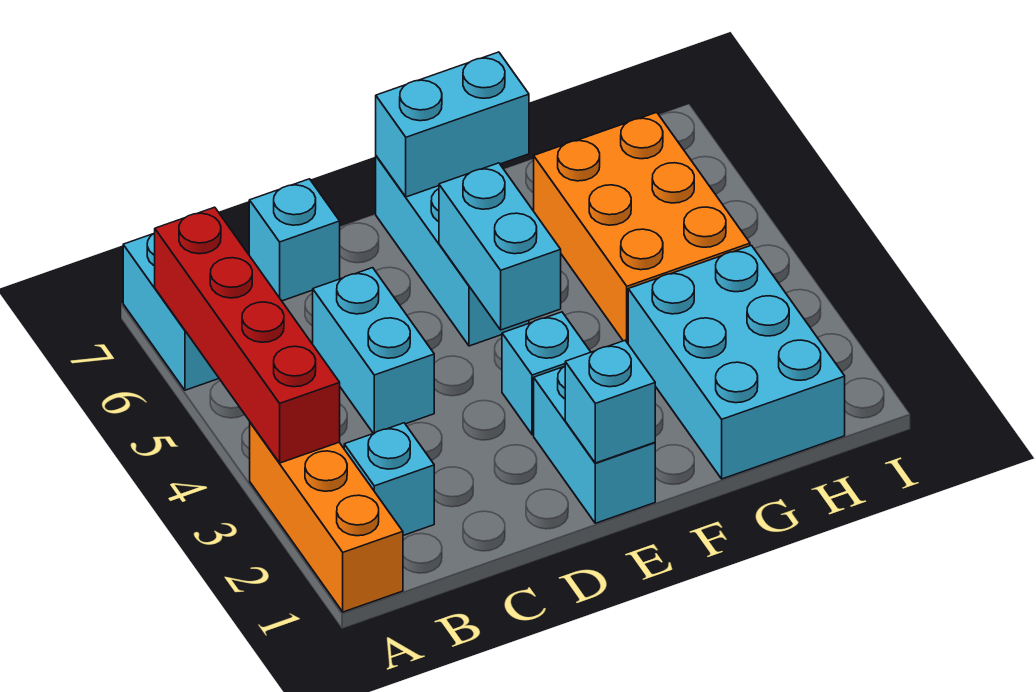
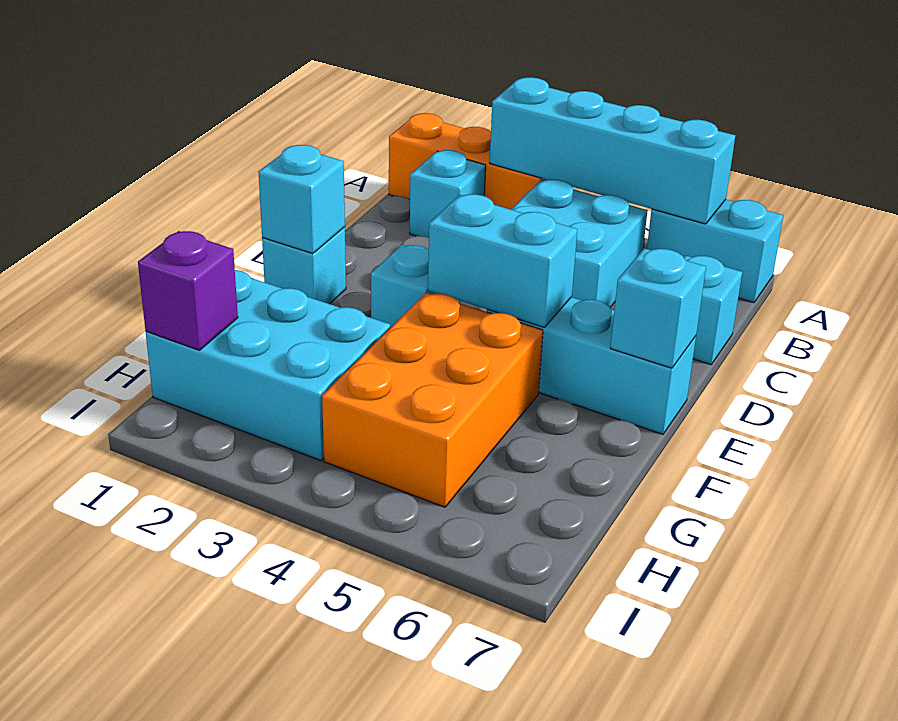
red brick A3:A6 level 2 -> cyan brick A3:A6 level 2
cyan brick C4:C5 level 1 -> cyan brick B4:C5 level 1
cyan brick E1:E2 level 1 -> cyan brick E1 level 1
cyan brick E7:F7 level 2 -> cyan brick E7 level 2
orange brick G4:H6 level 1 -> orange brick F4:H5 level 1
none -> purple brick H1 level 2

